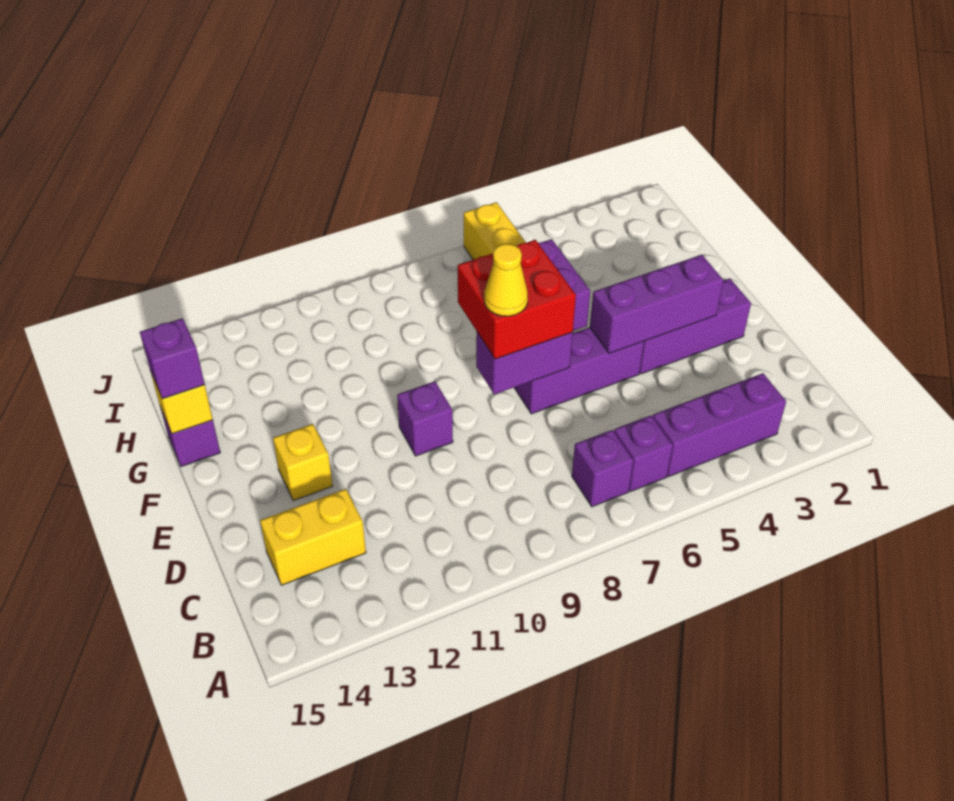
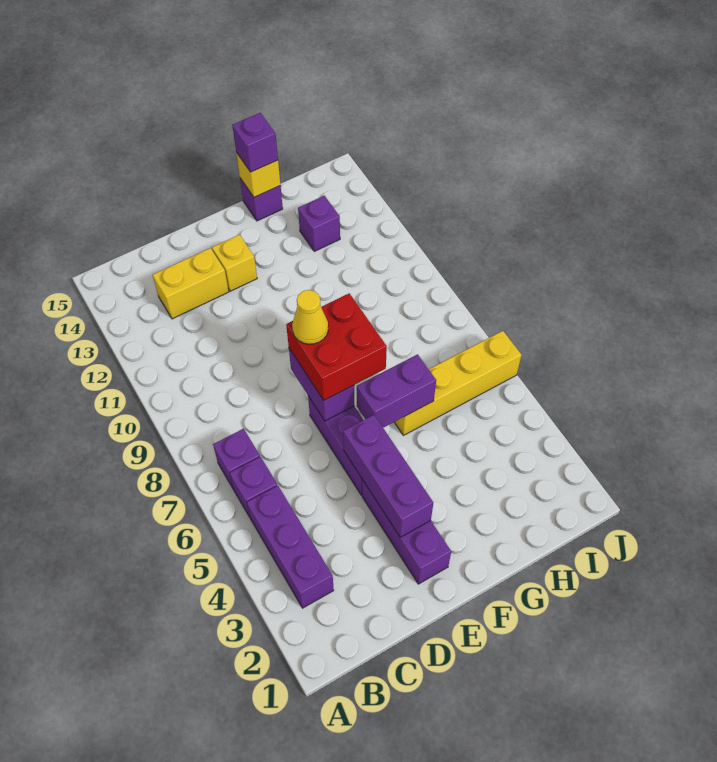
yellow brick C13:C14 level 1 -> yellow brick C13:D13 level 1
purple brick E10 level 1 -> purple brick H13 level 1

